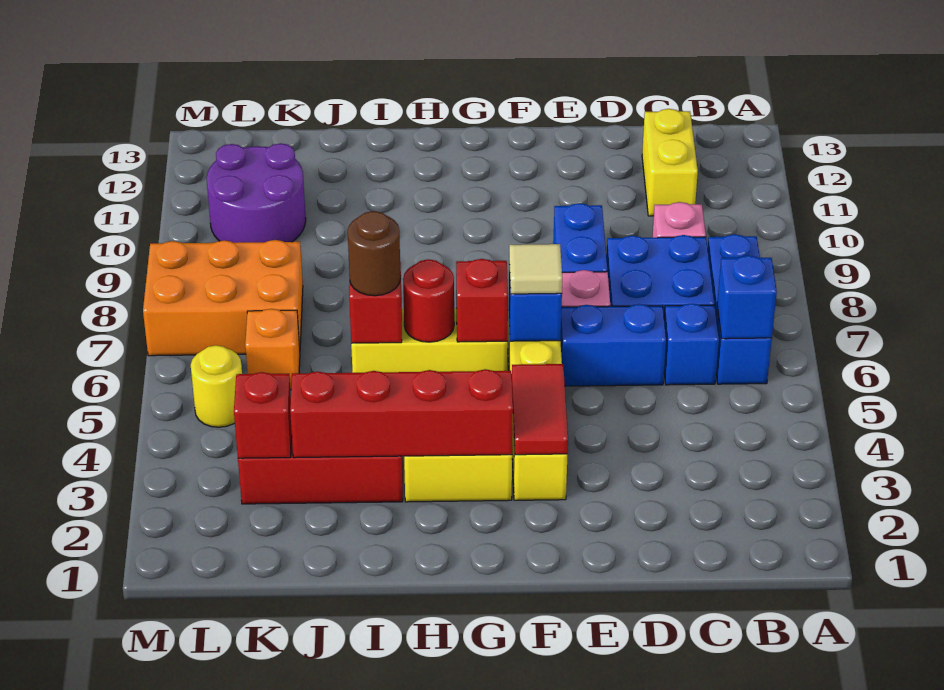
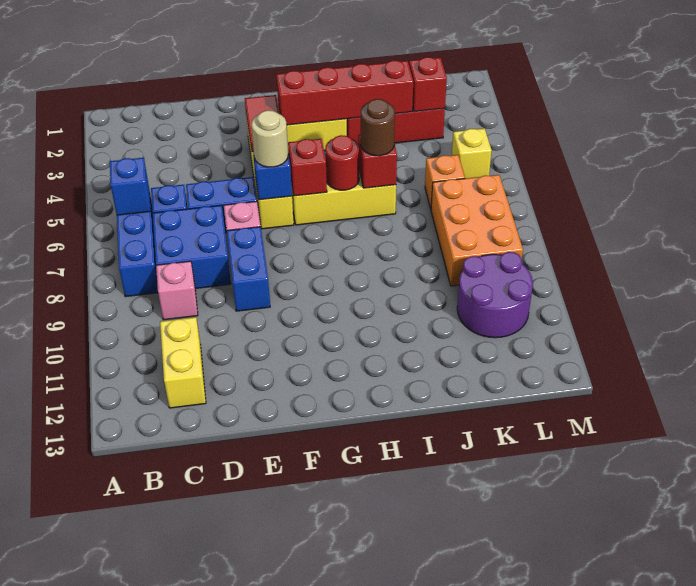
tan tile F6 level 3 -> tan round brick F6 level 3
orange brick K7:M8 level 1 -> orange brick K7:L9 level 1
yellow round brick L5 level 1 -> yellow brick L5 level 1

